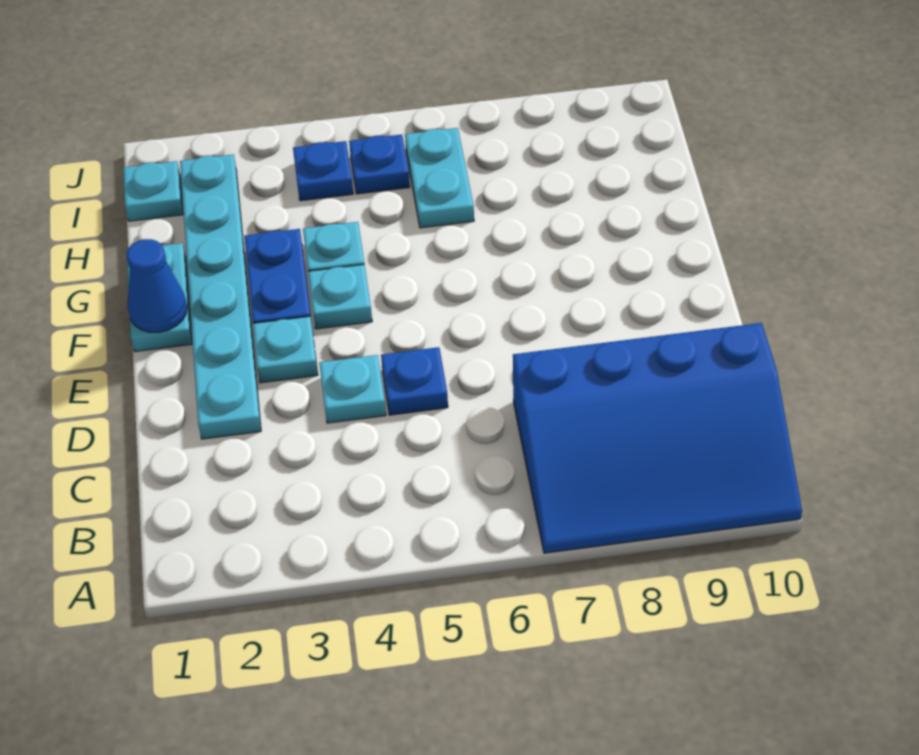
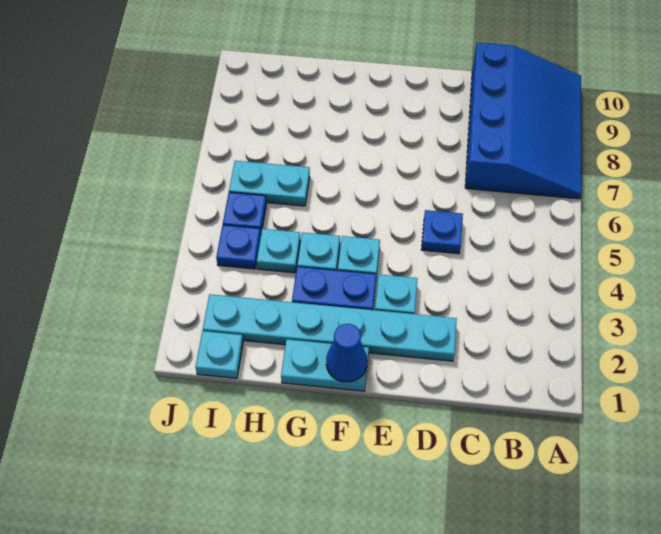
cyan plate D4 level 1 -> cyan plate H4 level 1

